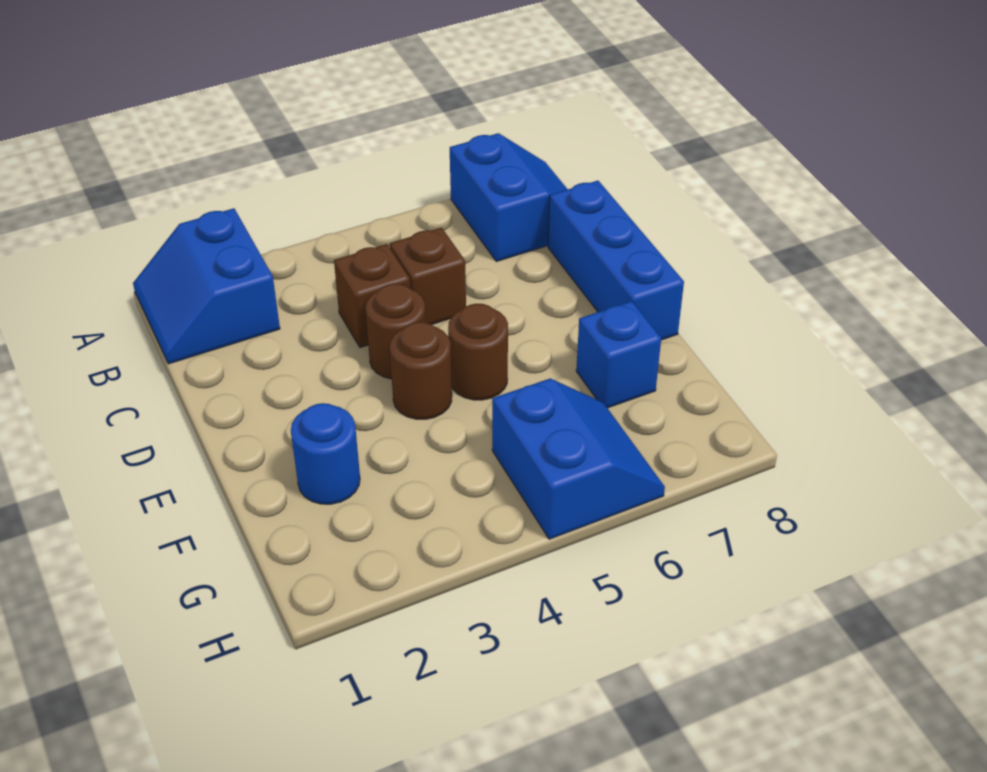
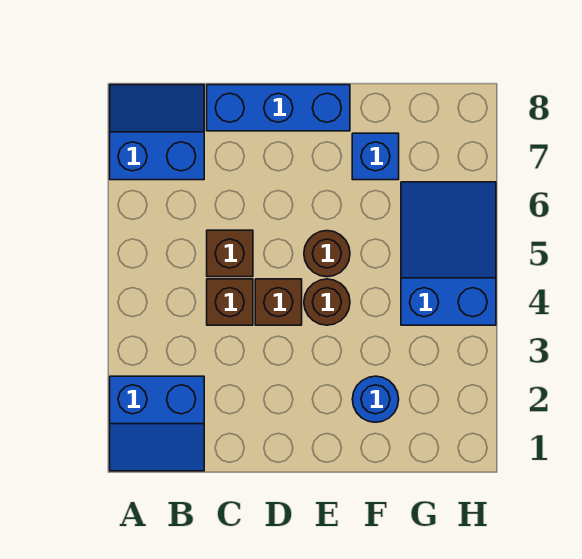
brown round brick D4 level 1 -> brown brick D4 level 1
blue slope G5:H6 level 1 top 5 -> blue slope G4:H6 level 1 top 4

